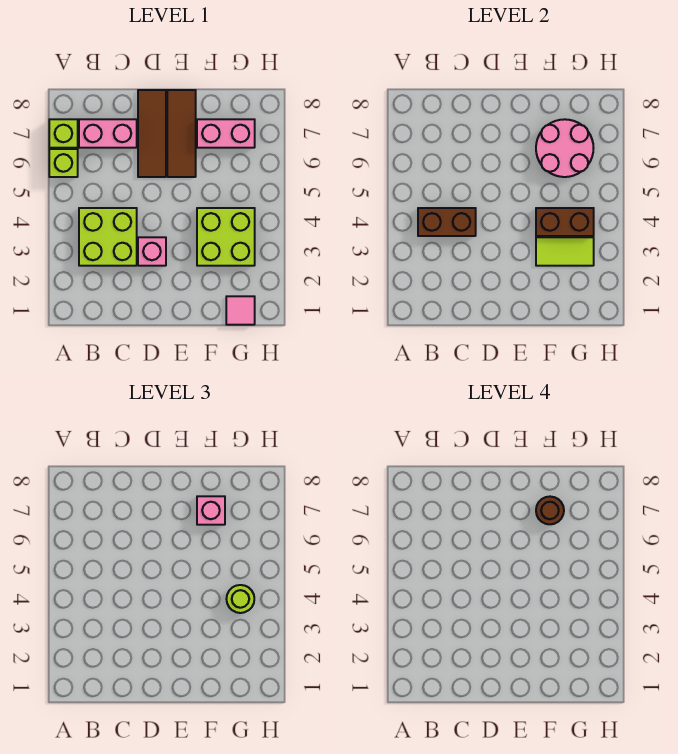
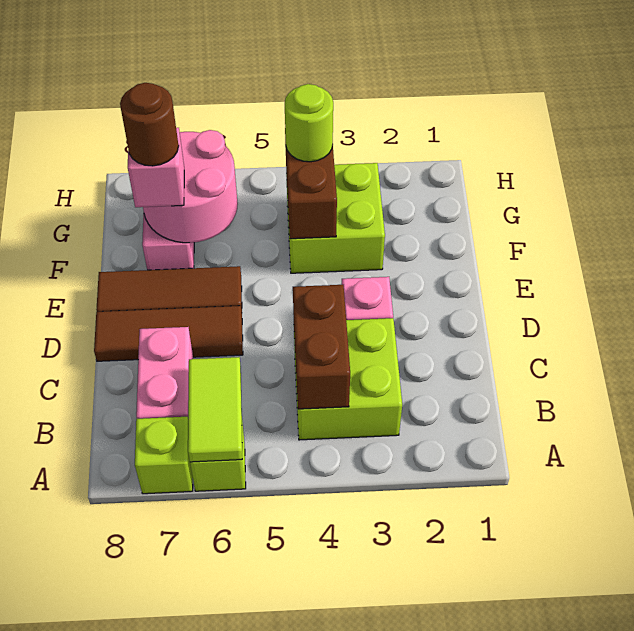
lime tile F3:G3 level 2 -> lime tile A6:B6 level 2
pink tile G1 level 1 -> none

